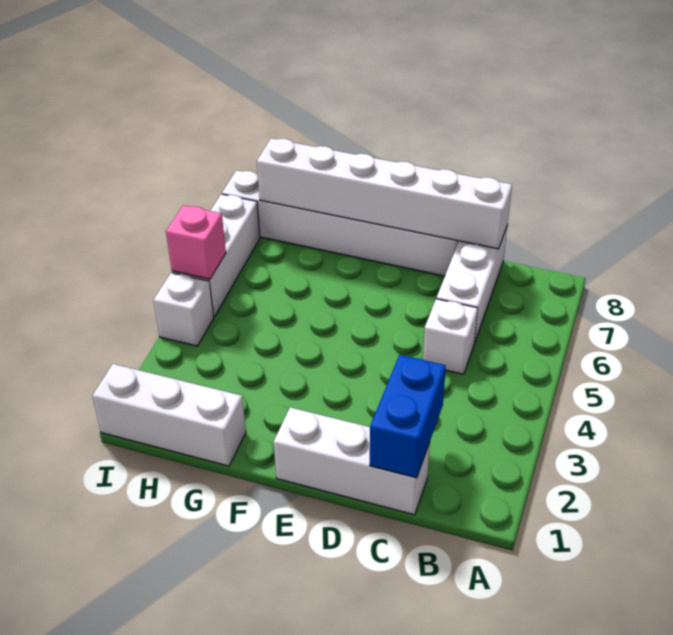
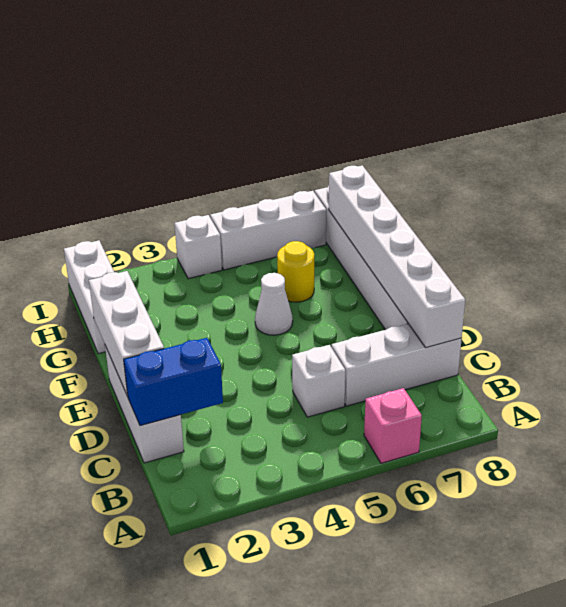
none -> white brick D1:F1 level 2
none -> white cone F5 level 1
none -> yellow round brick G6 level 1
pink brick I5 level 2 -> pink brick A6 level 1

